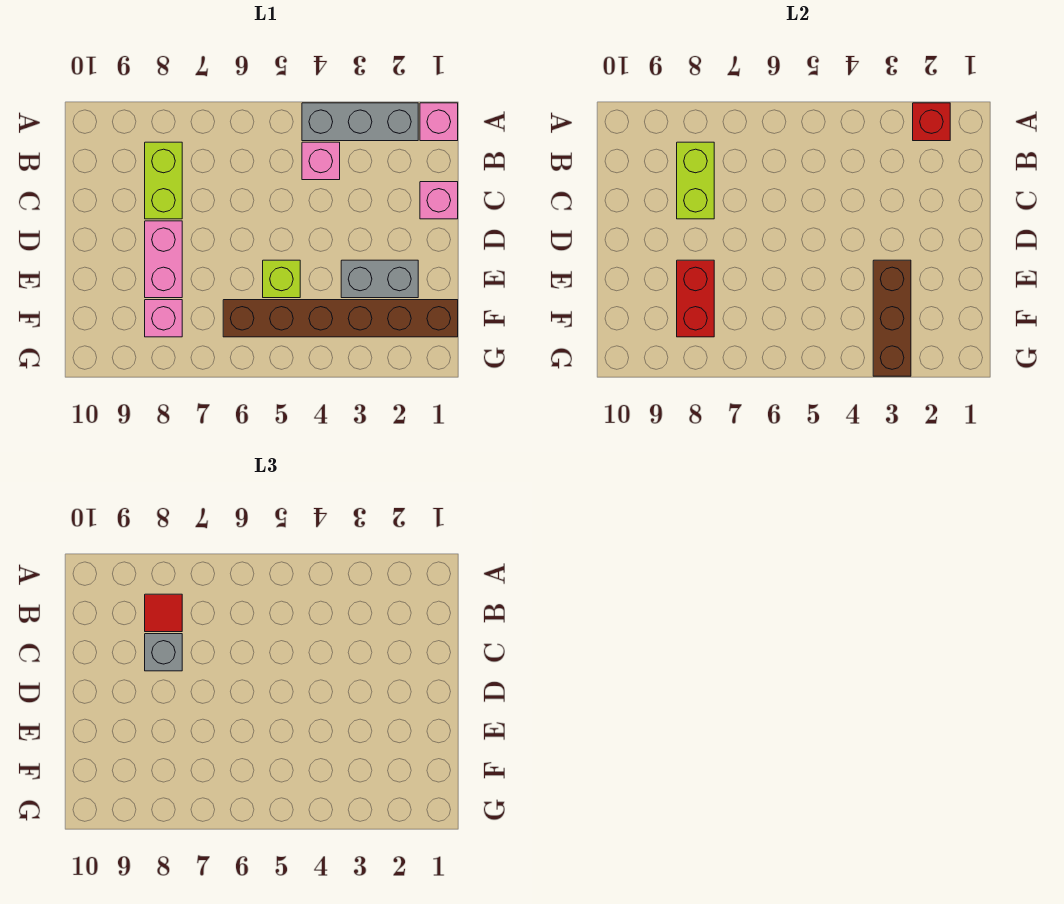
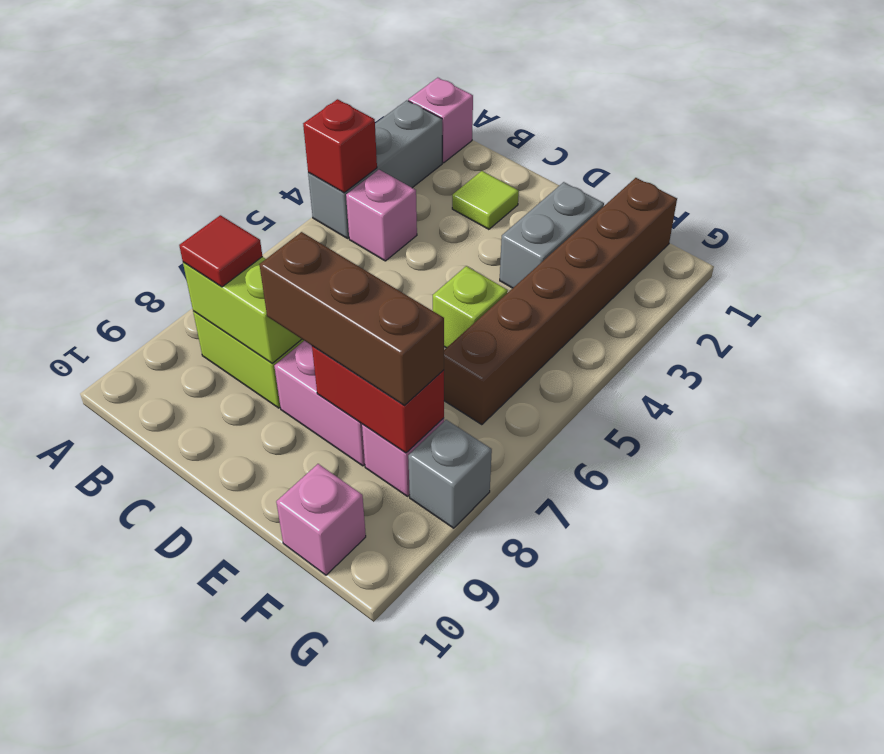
red brick A2 level 2 -> red brick A4 level 2
pink brick C1 level 1 -> pink brick F10 level 1
none -> lime tile C2 level 1
grey brick C8 level 3 -> grey brick G8 level 1
brown brick E3:G3 level 2 -> brown brick D8:F8 level 3

